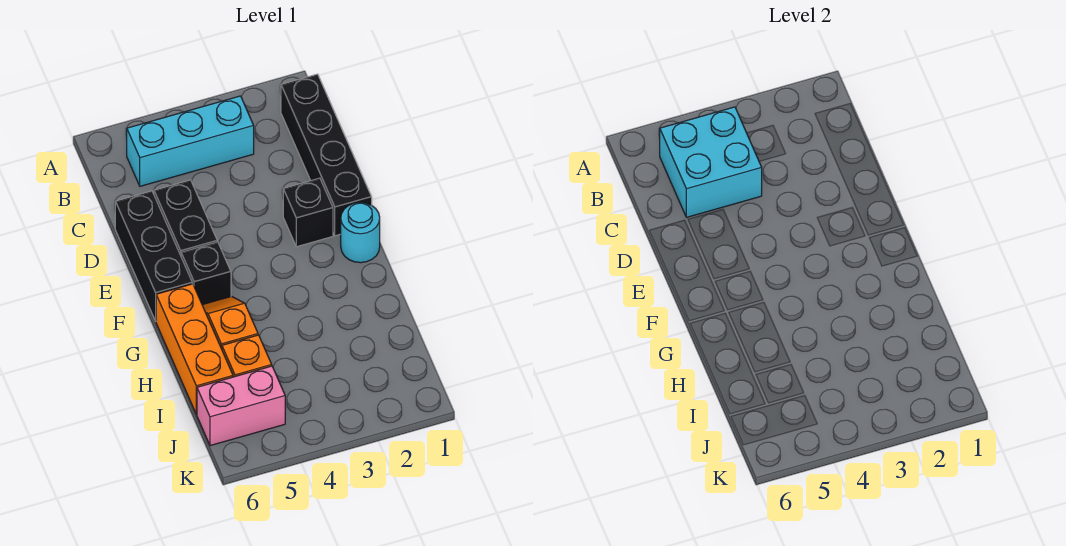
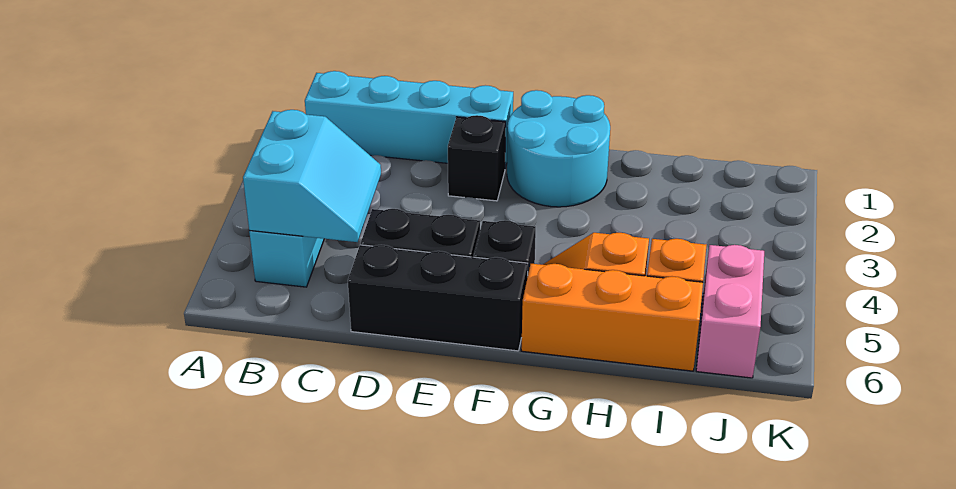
black brick B1:E1 level 1 -> cyan brick B1:E1 level 1
cyan brick B4:C5 level 2 -> cyan slope B4:C5 level 2 top B
cyan round brick F1 level 1 -> cyan round brick F1:G2 level 1

